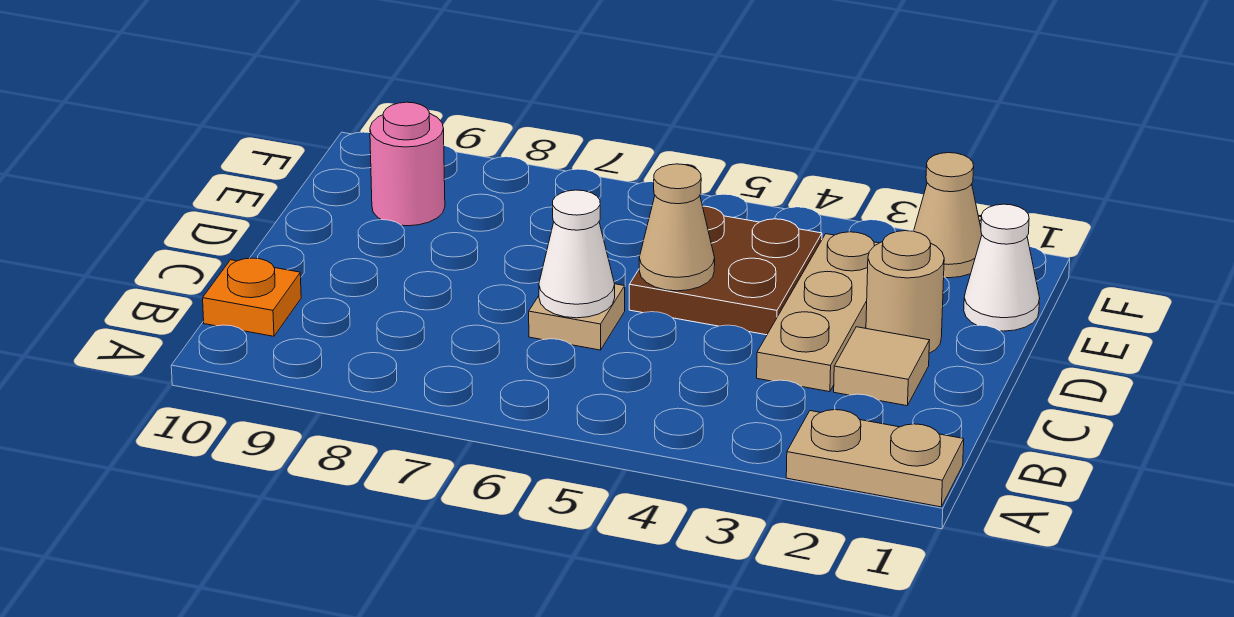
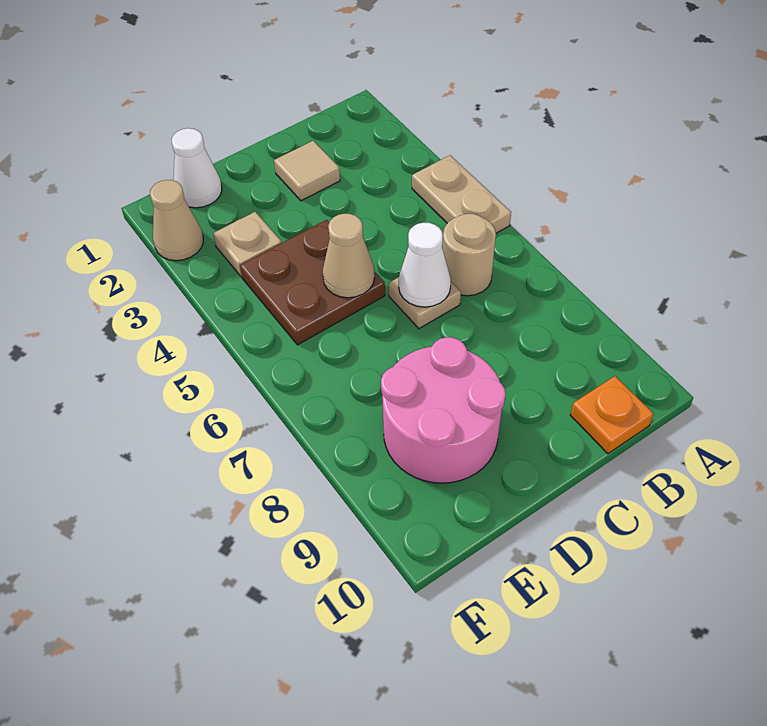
tan plate A1:A2 level 1 -> tan plate A4:A5 level 1
tan plate C3:E3 level 1 -> tan plate E3 level 1
tan round brick D2 level 1 -> tan round brick B6 level 1
pink round brick E9 level 1 -> pink round brick D8:E9 level 1

